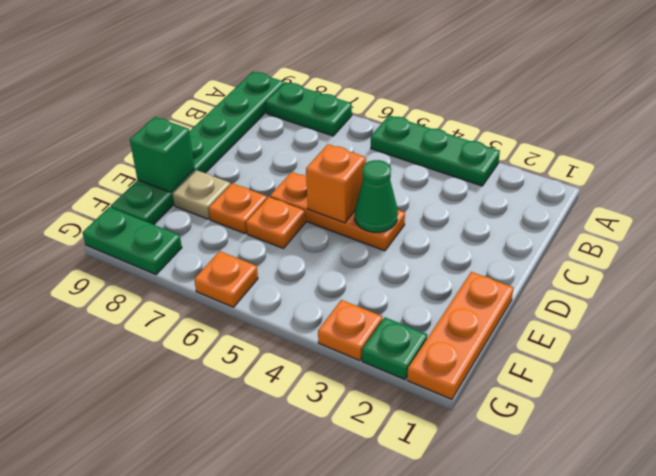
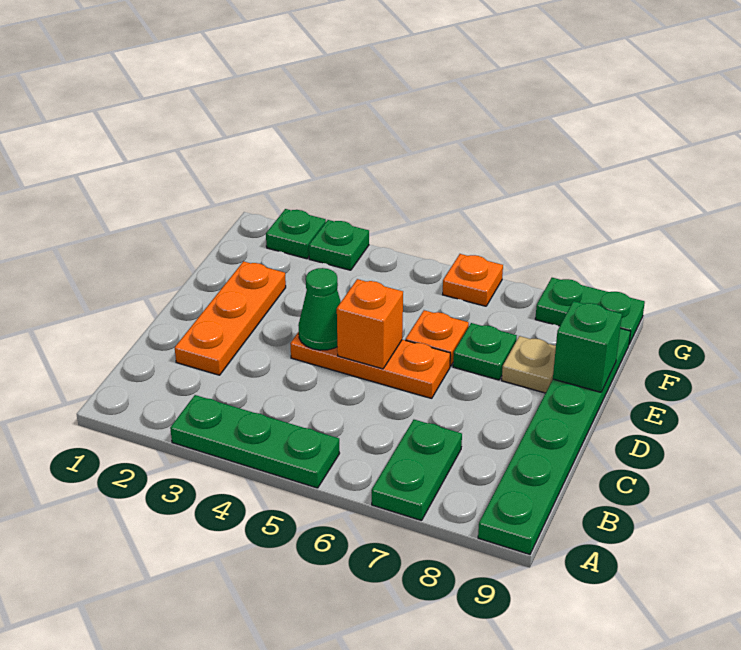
green plate A7:A8 level 1 -> green plate A7:B7 level 1
orange plate E1:G1 level 1 -> orange plate C2:E2 level 1
orange plate E7 level 1 -> green plate E7 level 1
orange plate G3 level 1 -> green plate G3 level 1

